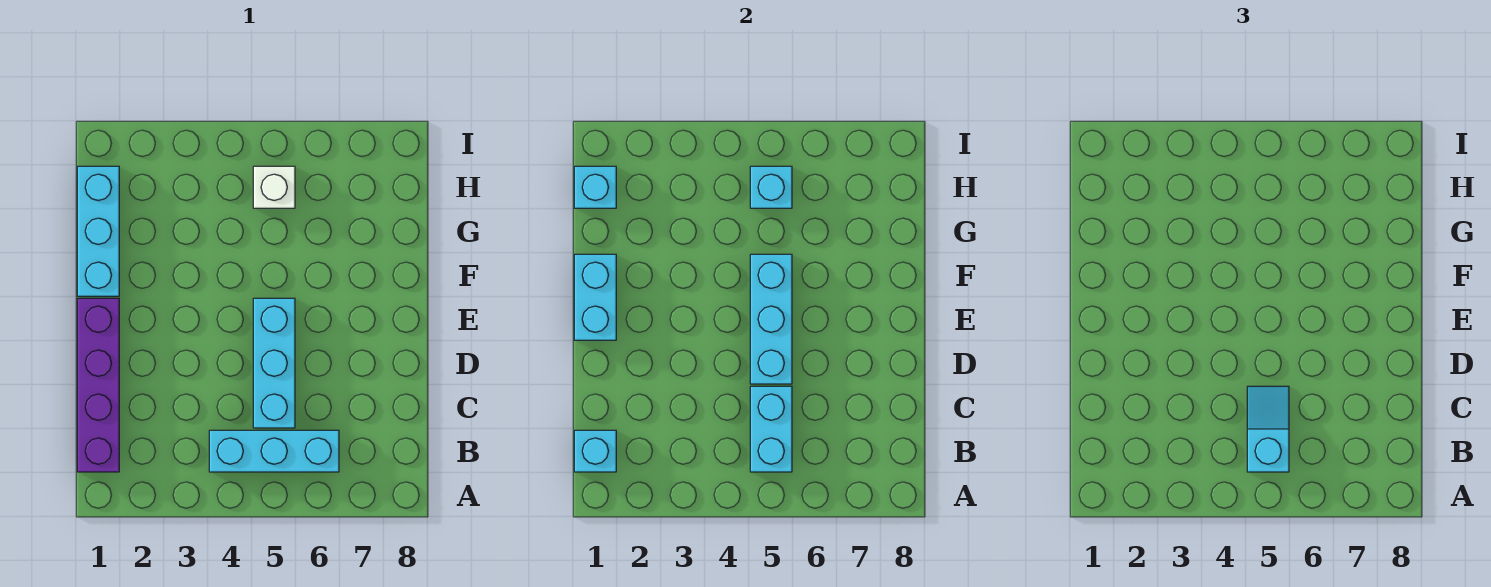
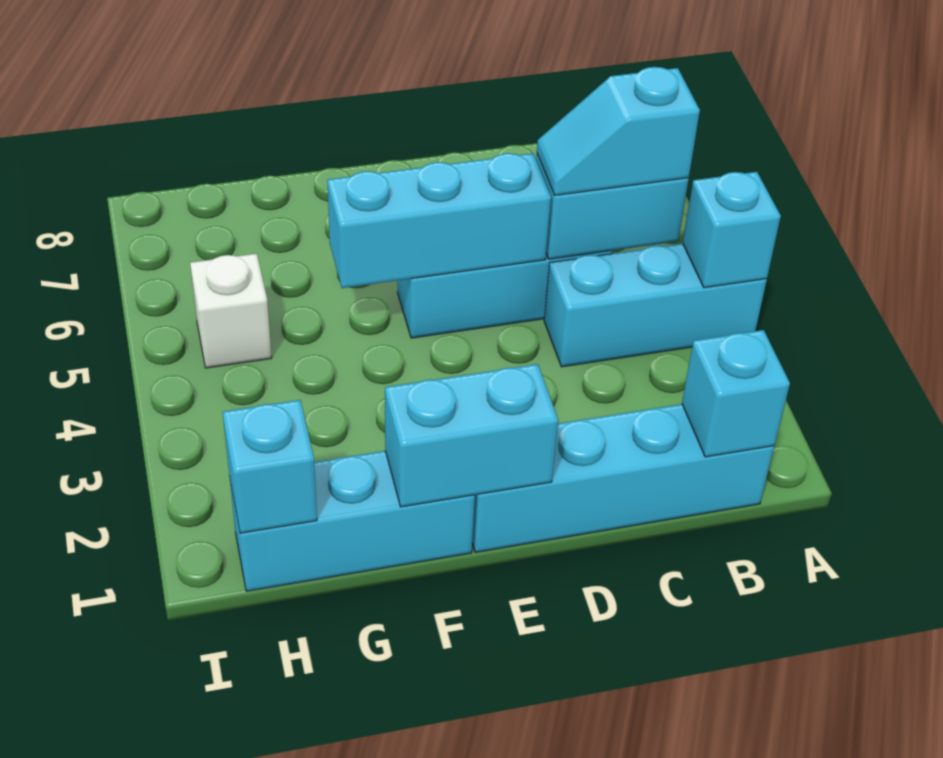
purple brick B1:E1 level 1 -> cyan brick B1:E1 level 1
cyan brick B4:B6 level 1 -> cyan brick A4:C4 level 1
cyan brick H5 level 2 -> cyan brick A4 level 2

